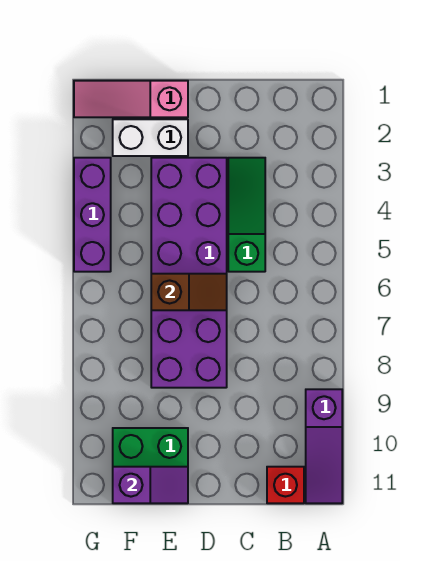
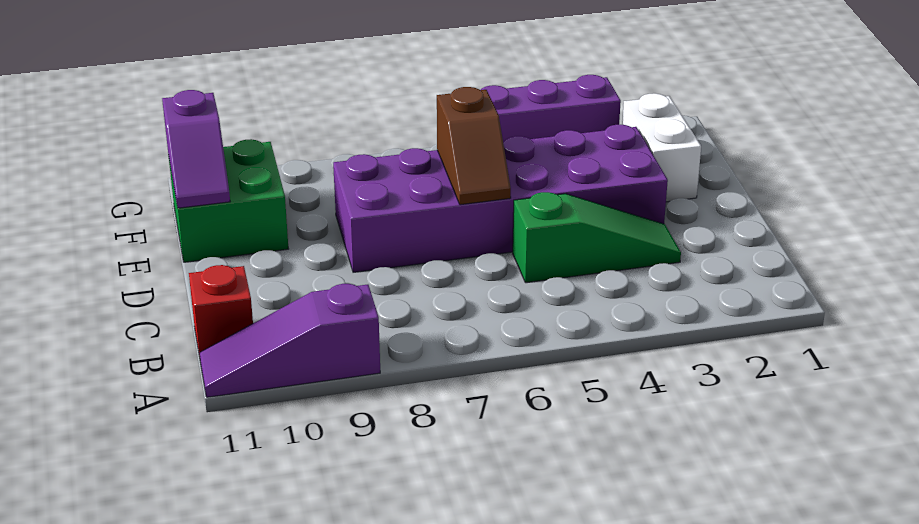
pink slope E1:G1 level 1 top E -> none

